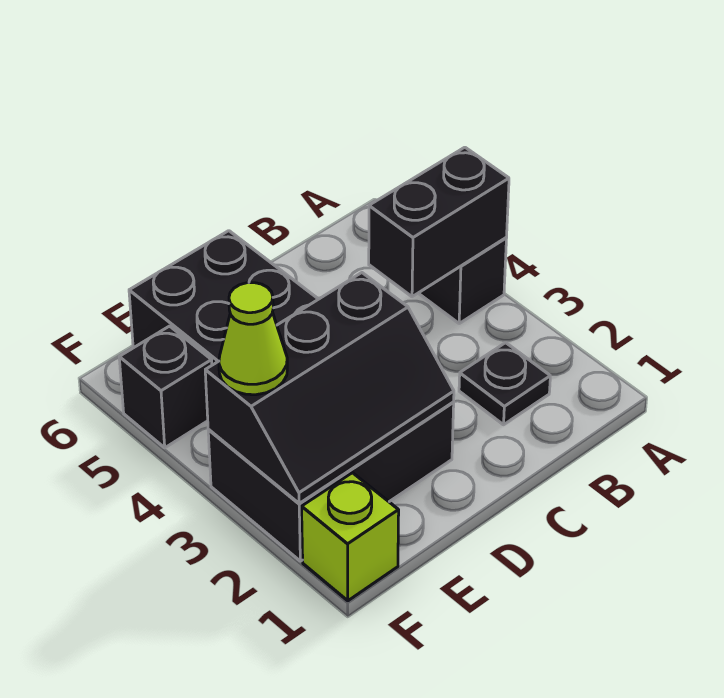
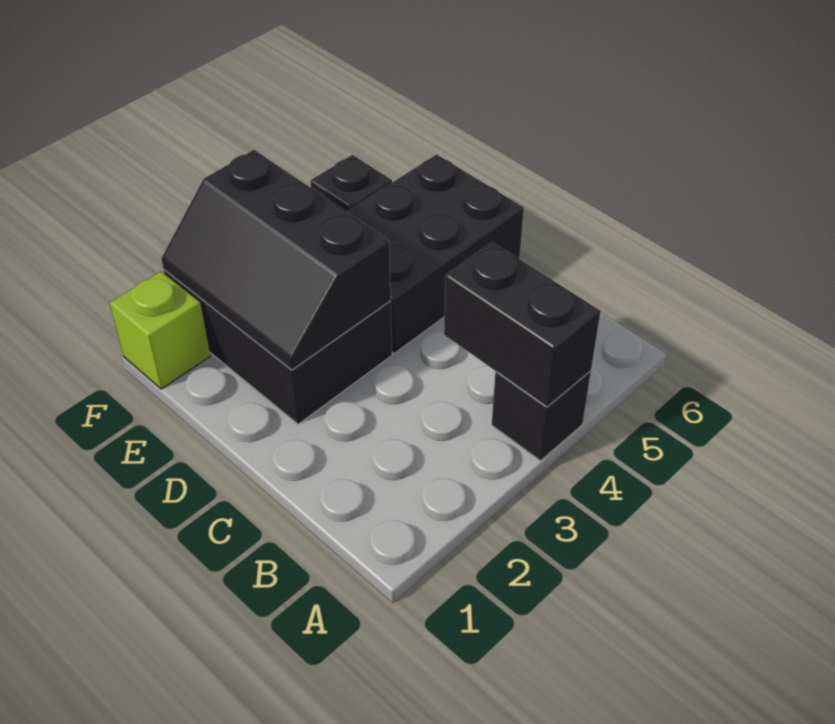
black plate B2 level 1 -> none
lime cone F3 level 3 -> none

